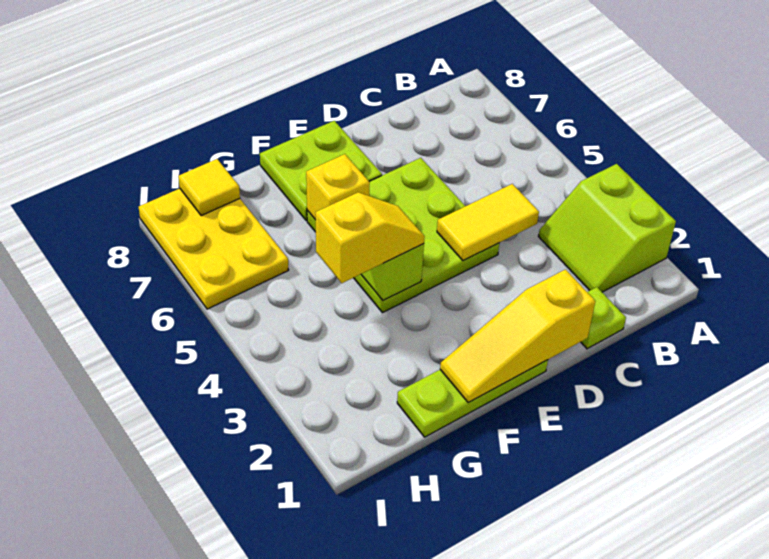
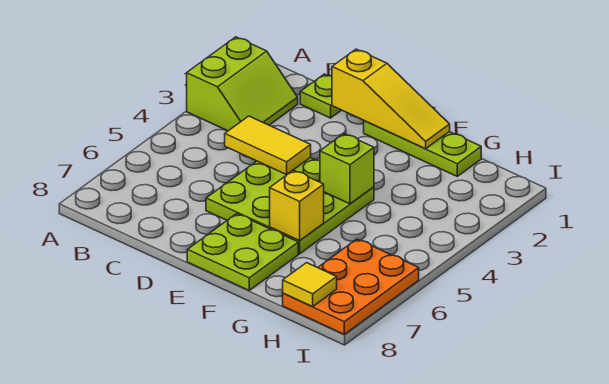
yellow slope F4:G4 level 3 top G -> none
yellow plate H6:I8 level 1 -> orange plate H6:I8 level 1

